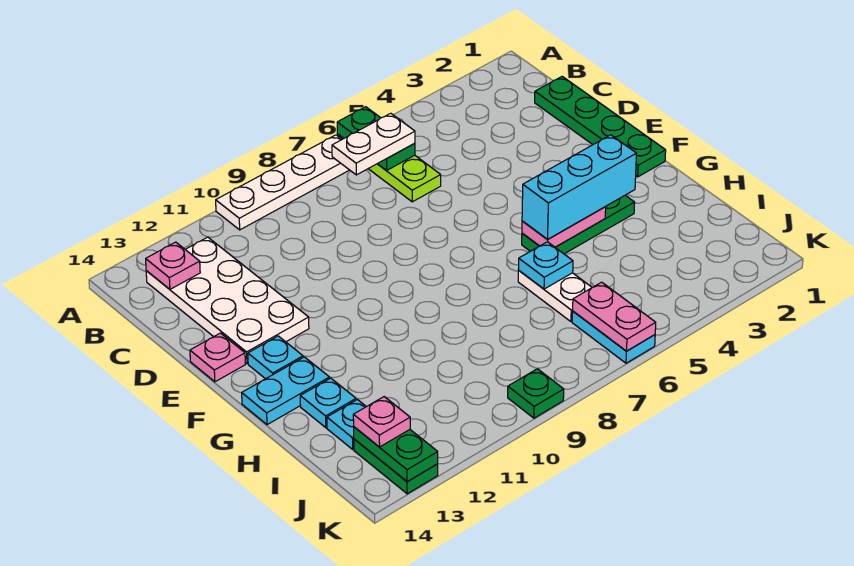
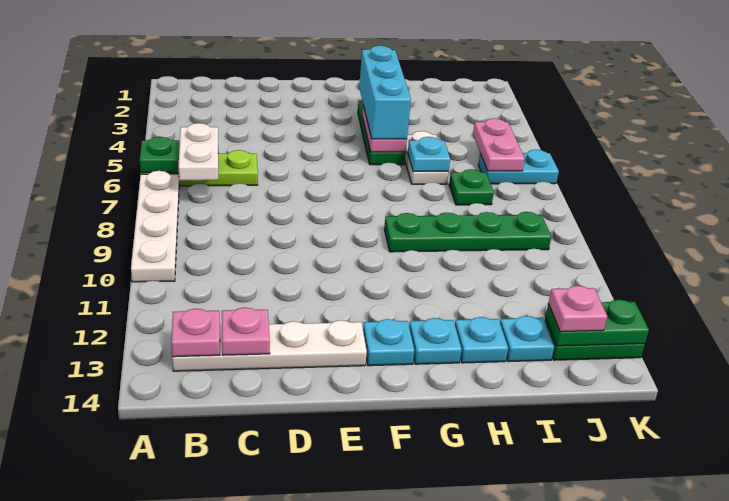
white plate B12:E13 level 1 -> white plate B13:E13 level 1
green plate C1:F1 level 1 -> green plate G9:J9 level 1
pink plate E14 level 1 -> pink plate C13 level 2
cyan plate G13:G14 level 1 -> cyan plate G13 level 1
white plate H6:I6 level 1 -> white plate H5:H6 level 1
pink plate J6:K6 level 2 -> pink plate J5:J6 level 2
green plate K9 level 1 -> green plate I7 level 1

